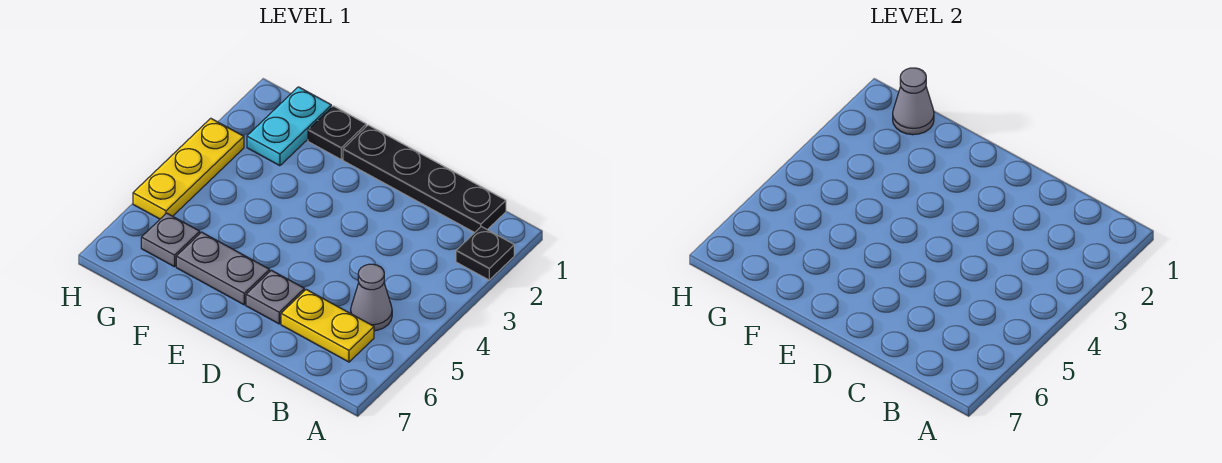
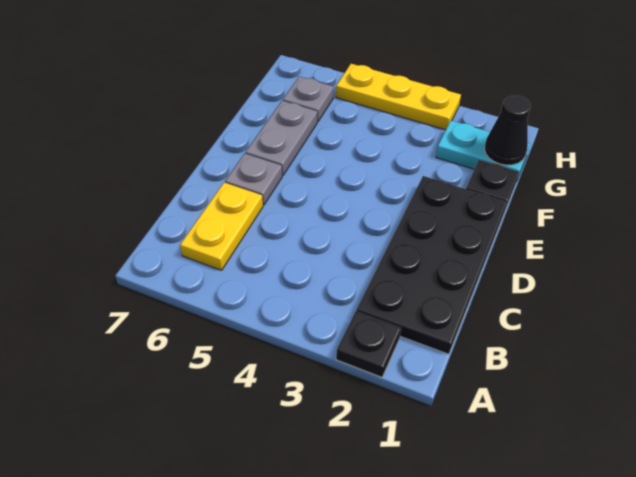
black plate B1:E1 level 1 -> black plate B1:E2 level 1
grey cone B5 level 1 -> none
grey cone G1 level 2 -> black cone G1 level 2

